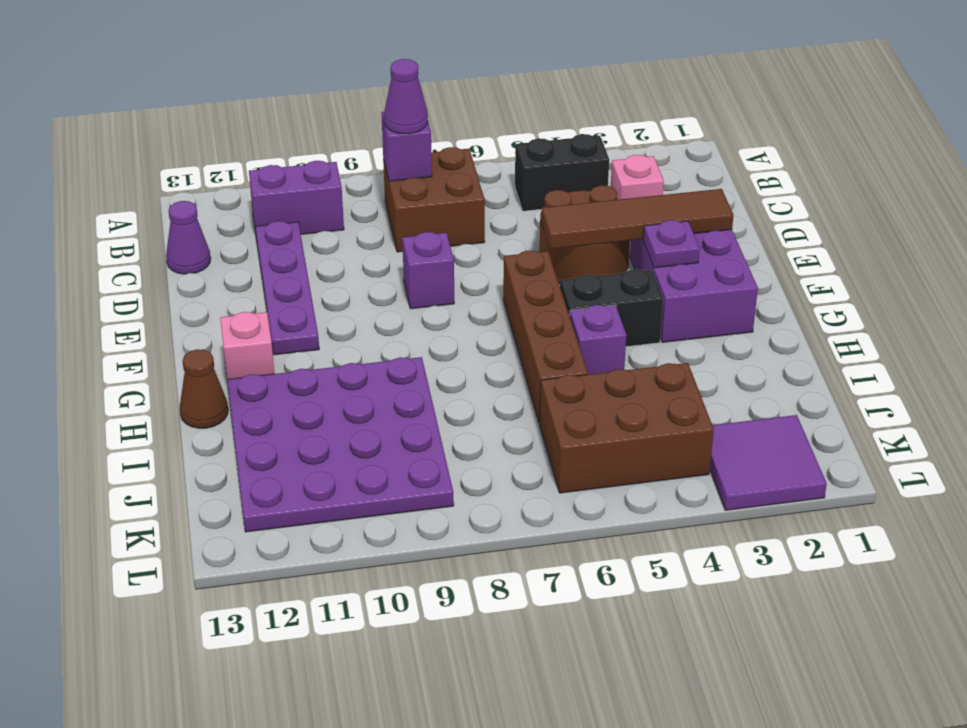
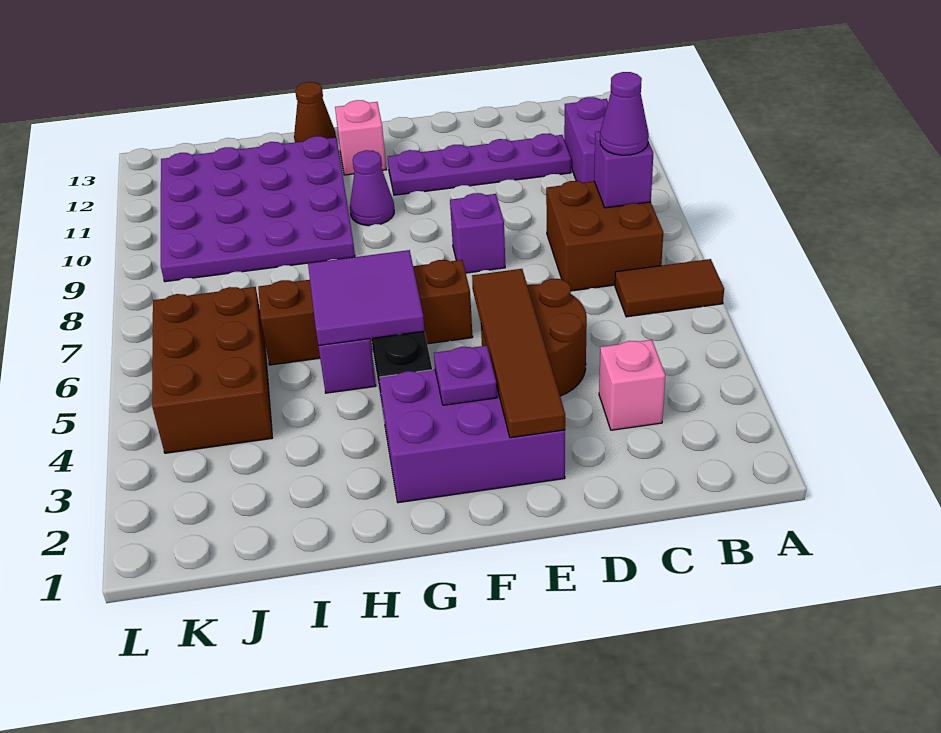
none -> brown tile A6:B6 level 1
black brick B4:B5 level 1 -> none
purple cone C13 level 1 -> purple cone G10 level 1
purple tile K2:L3 level 1 -> purple tile G5:H6 level 2

